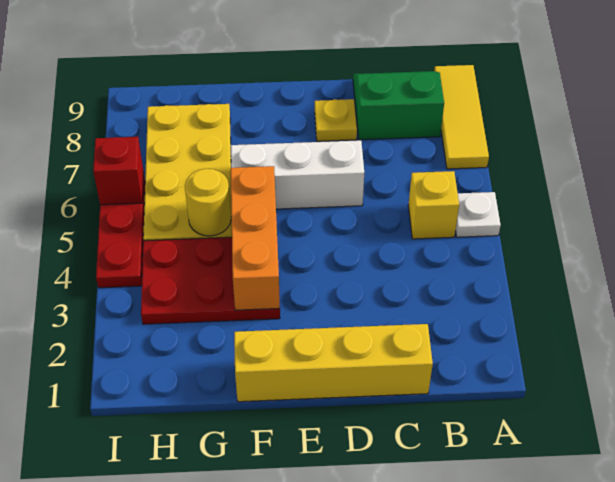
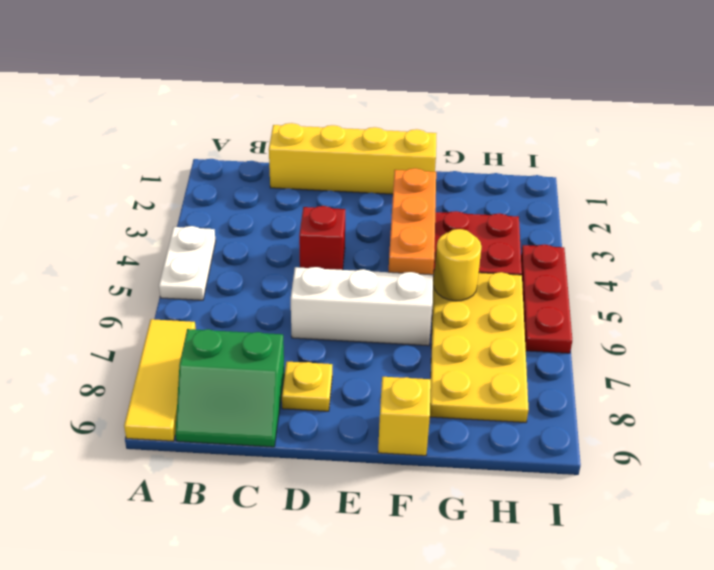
white plate A5 level 1 -> white plate A4:A5 level 1
yellow brick B5 level 1 -> yellow brick F9 level 1
red brick I6 level 2 -> red brick D4 level 1

